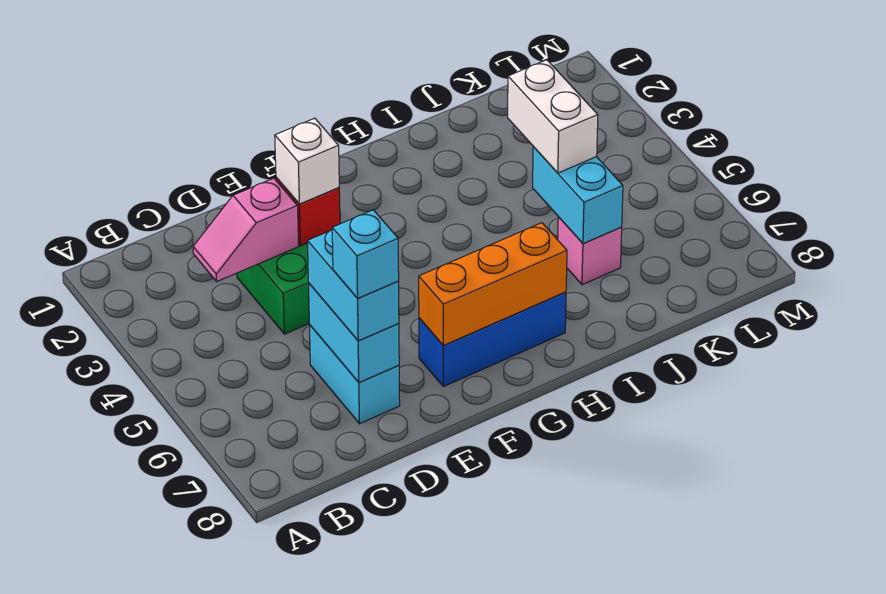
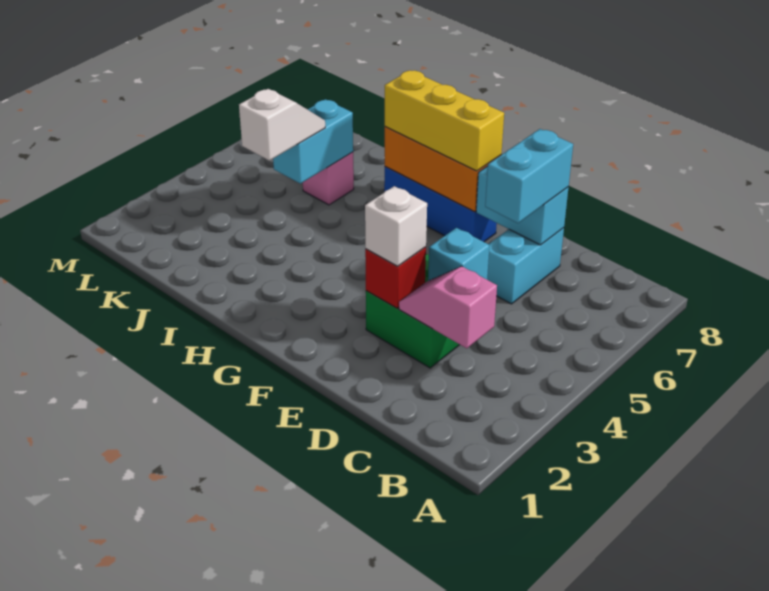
pink slope C3:D3 level 2 top D -> pink slope C3:D3 level 2 top C
cyan brick D6:D7 level 2 -> cyan brick D7:E7 level 2
cyan brick D7 level 4 -> cyan brick D4 level 2
none -> yellow brick F7:H7 level 3
white brick J4:J5 level 3 -> white slope J4:J5 level 3 top 4

